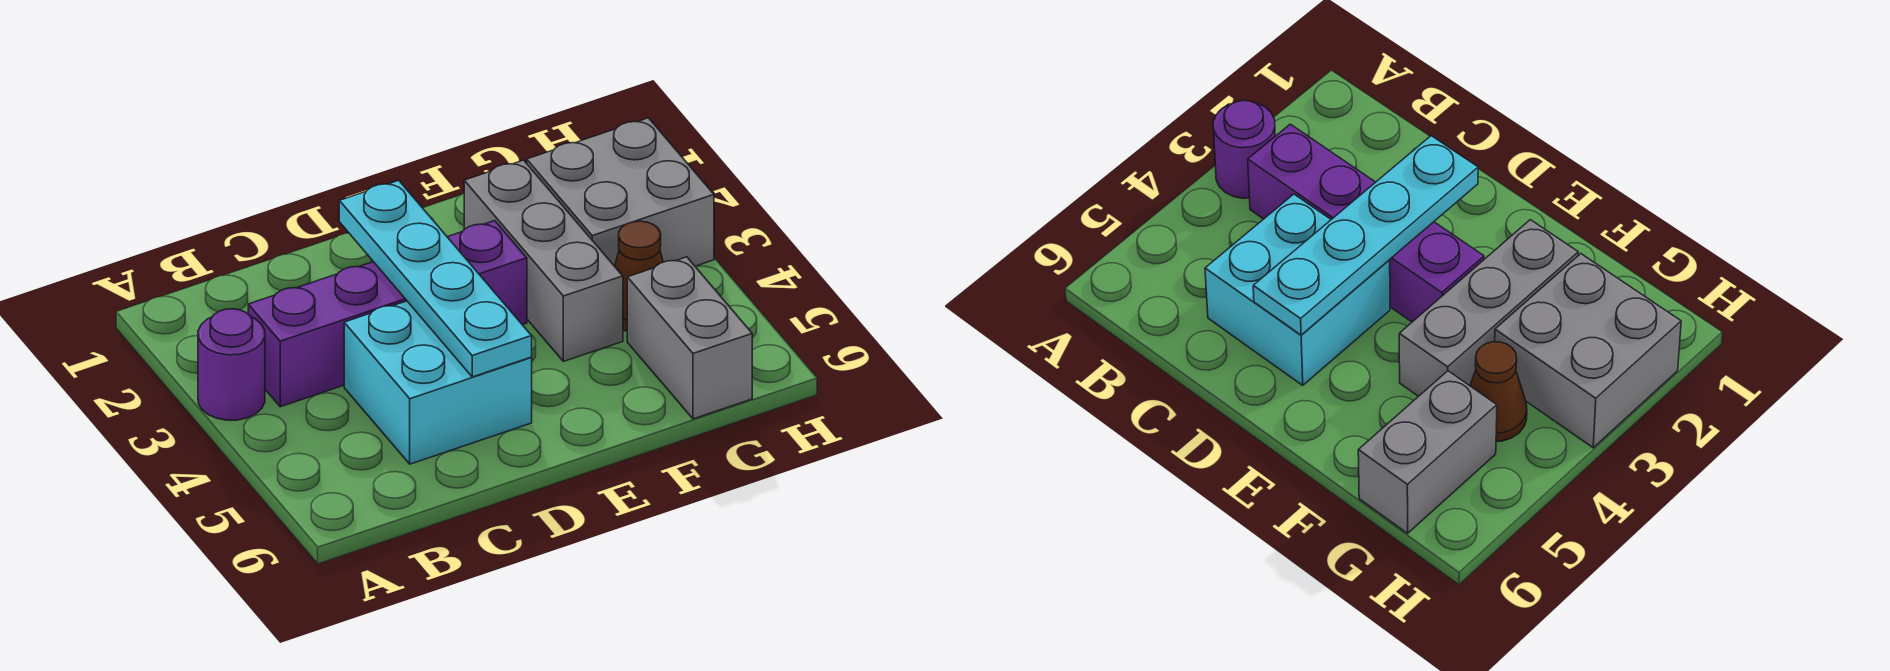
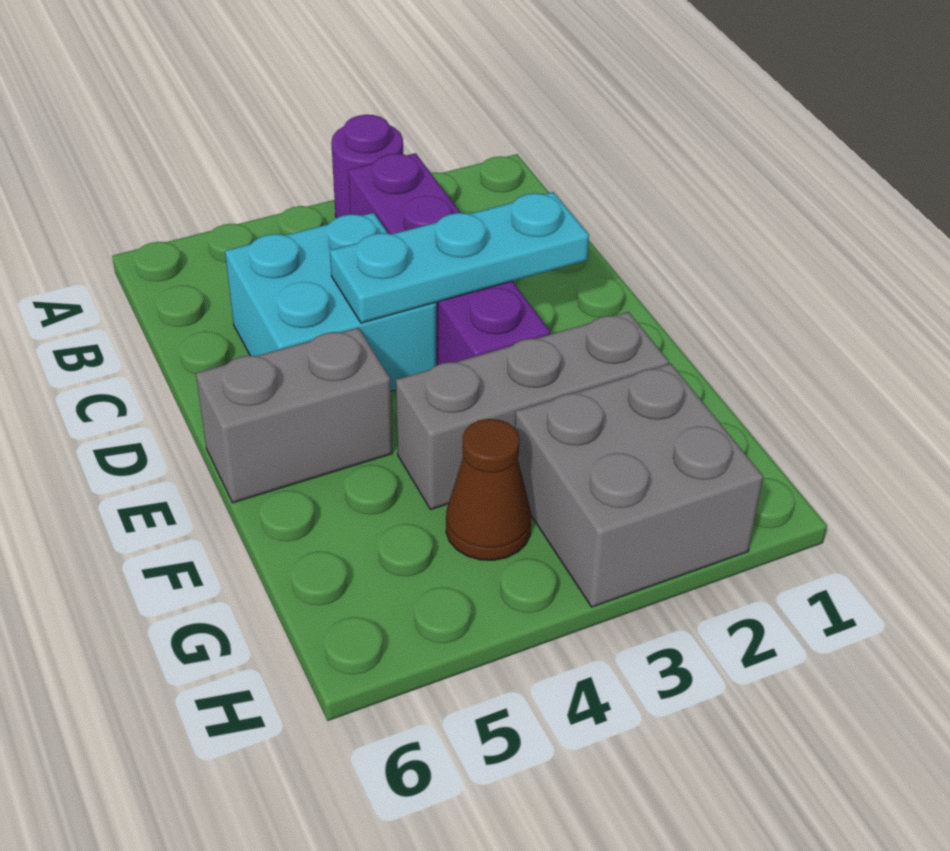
cyan plate D2:D5 level 2 -> cyan plate D2:D4 level 2
grey brick G5:G6 level 1 -> grey brick E5:E6 level 1

